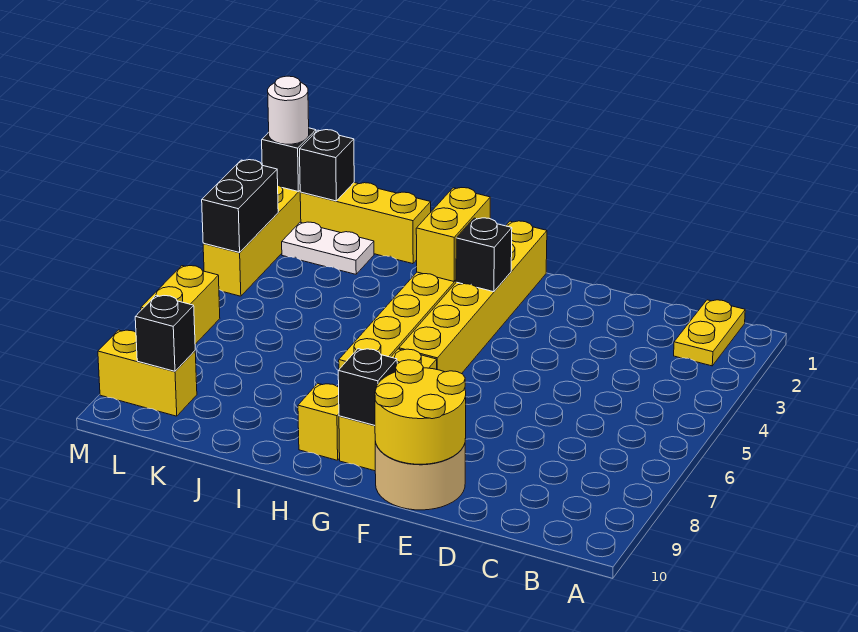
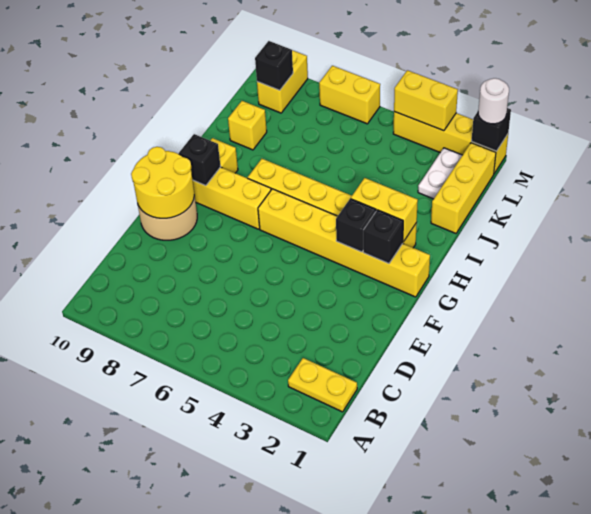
none -> yellow brick J9 level 1
black brick L1 level 2 -> black brick G2 level 2
black brick M3:M4 level 2 -> yellow brick M3:M4 level 2

